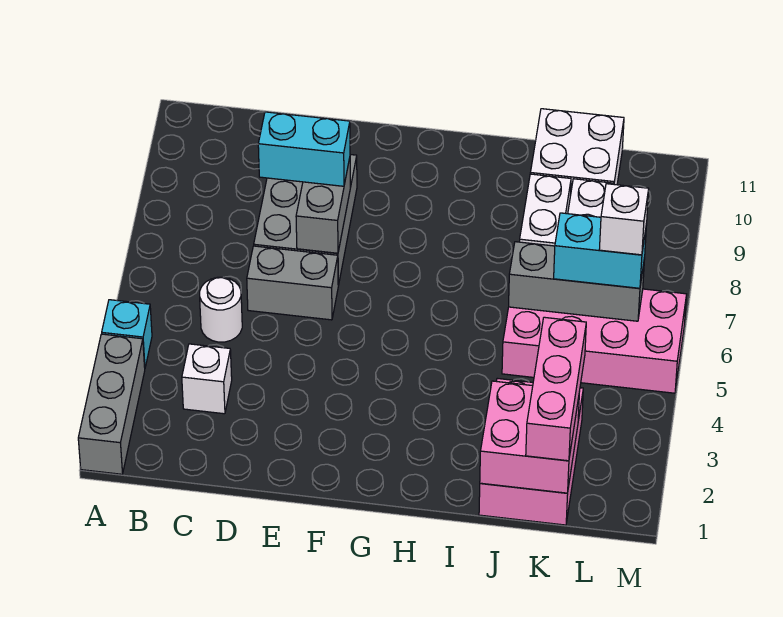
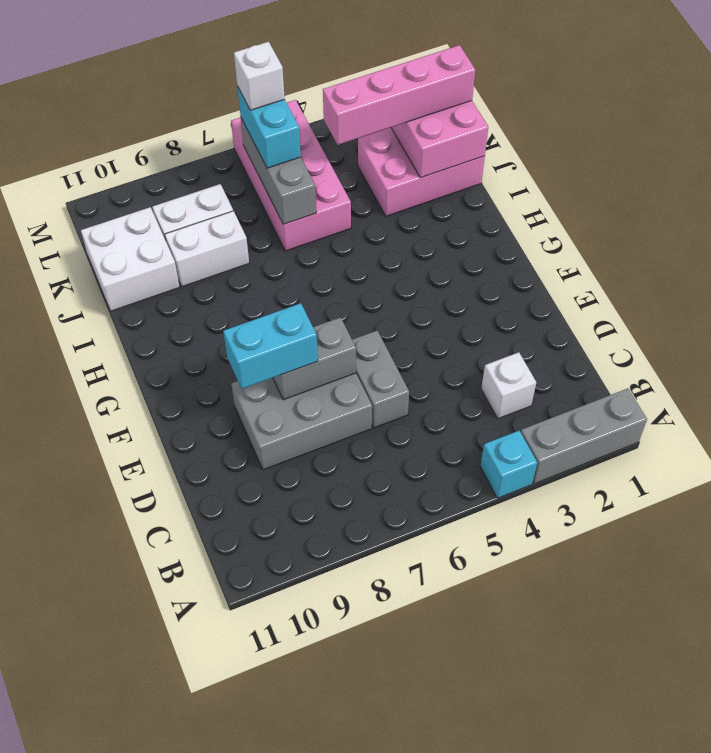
white round brick C5 level 1 -> none
cyan brick D8:E8 level 3 -> cyan brick E8:E9 level 3
pink brick K1:K3 level 3 -> pink brick K1:K4 level 3

